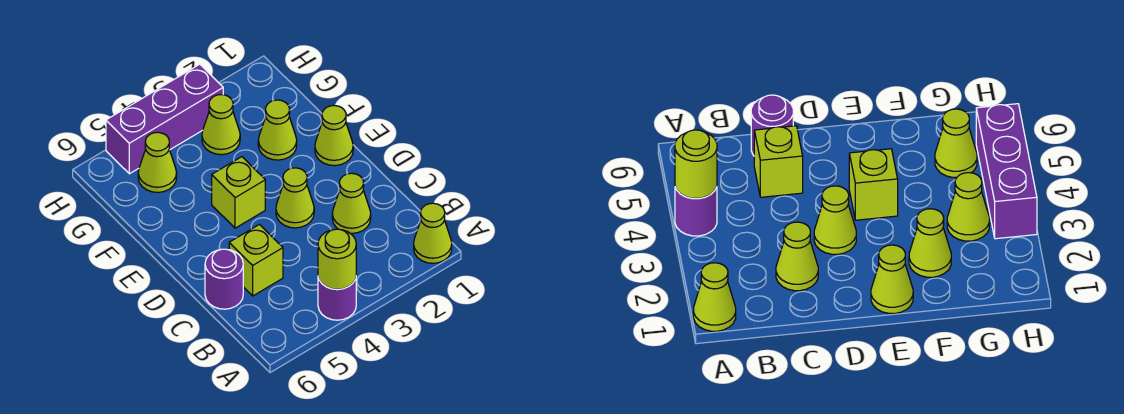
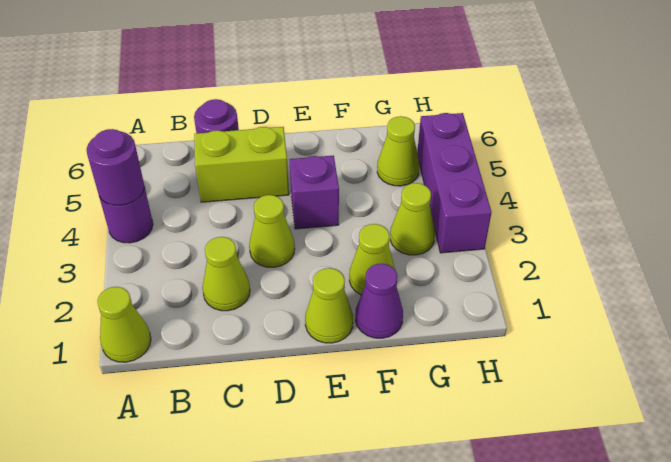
lime round brick A4 level 2 -> purple round brick A4 level 2
lime brick C5 level 1 -> lime brick C5:D5 level 1
lime brick E4 level 1 -> purple brick E4 level 1
none -> purple cone F1 level 1

